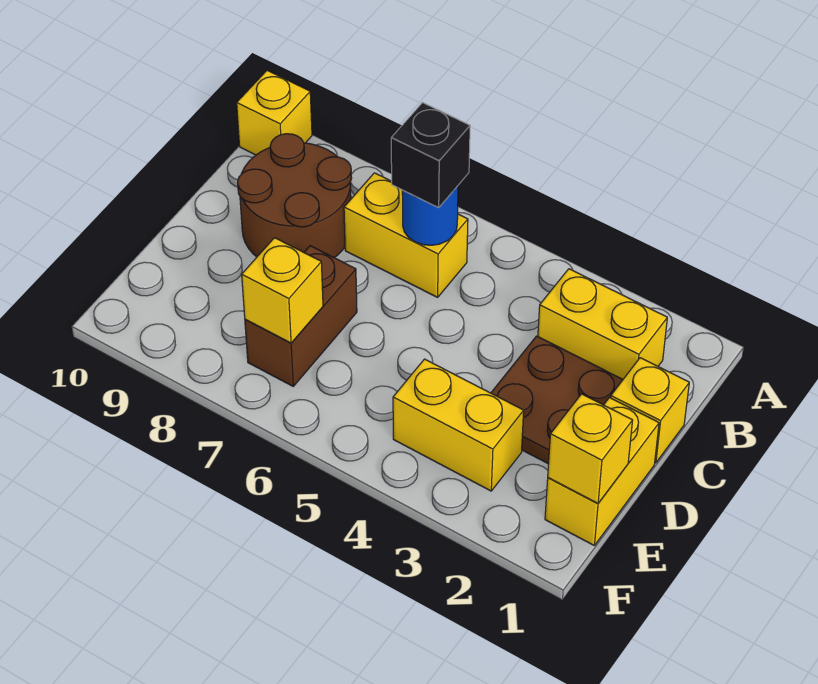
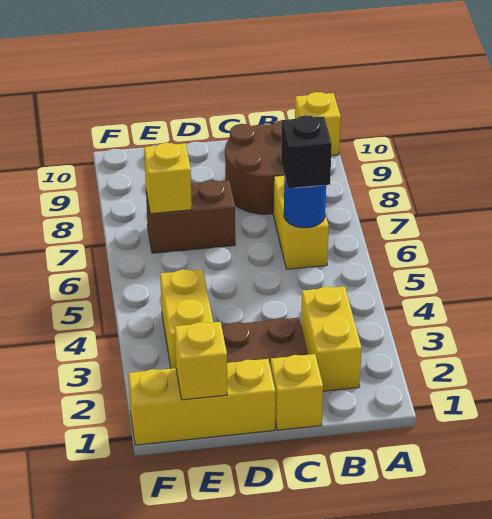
yellow brick D1:E1 level 1 -> yellow brick D1:F1 level 1

